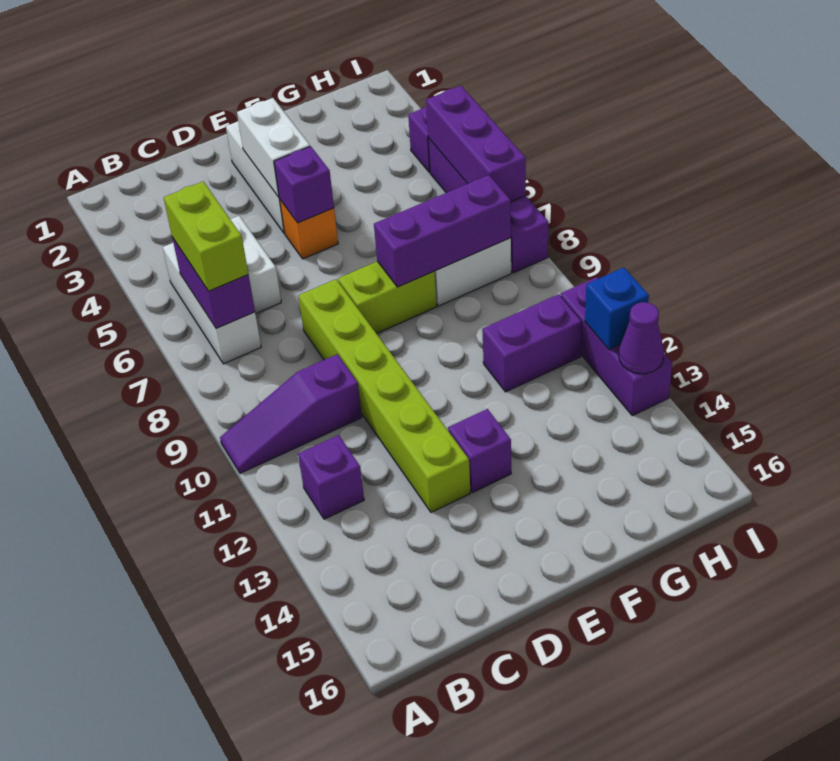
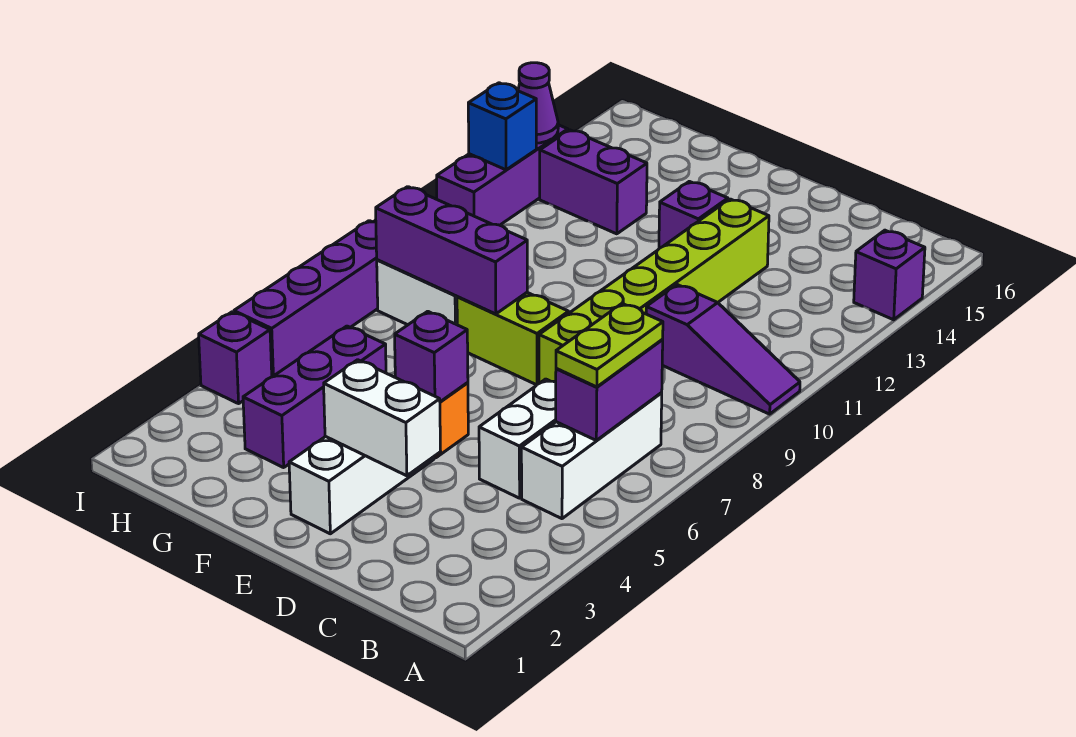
lime brick B6:B7 level 3 -> lime plate B6:B7 level 3
purple brick B12 level 1 -> purple brick A14 level 1
white brick E3:E4 level 2 -> white brick D3:E3 level 2
purple brick G11:H11 level 1 -> purple brick G13:H13 level 1
purple brick I5:I7 level 2 -> purple brick G3:G5 level 1

